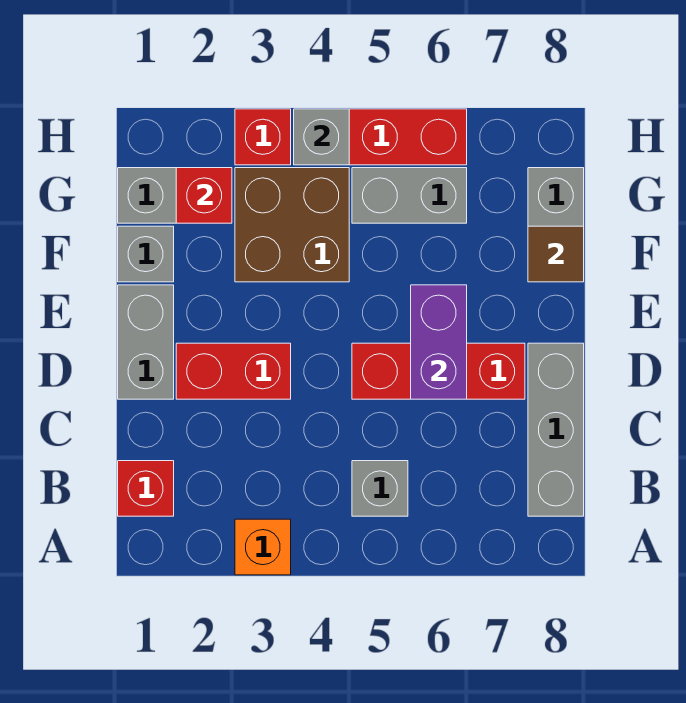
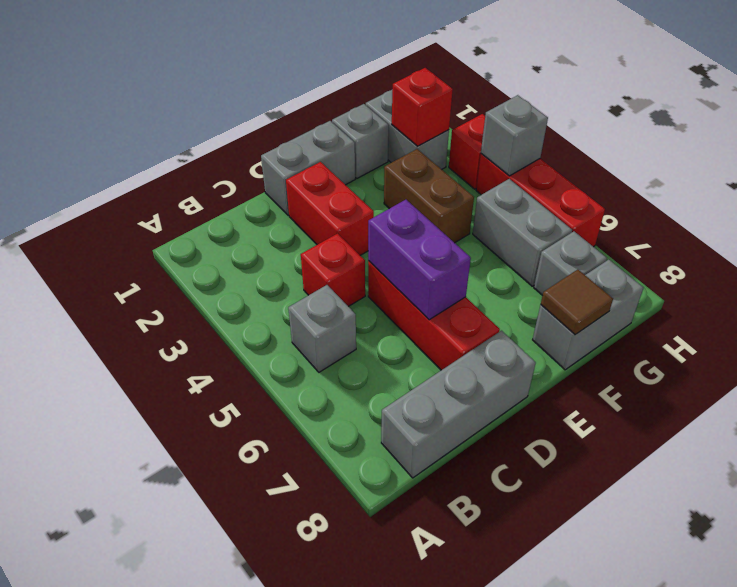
orange brick A3 level 1 -> none
red brick B1 level 1 -> red brick C4 level 1
purple brick D6:E6 level 2 -> purple brick D5:D6 level 2
brown brick F3:G4 level 1 -> brown brick F3:F4 level 1
none -> grey brick G7 level 1

